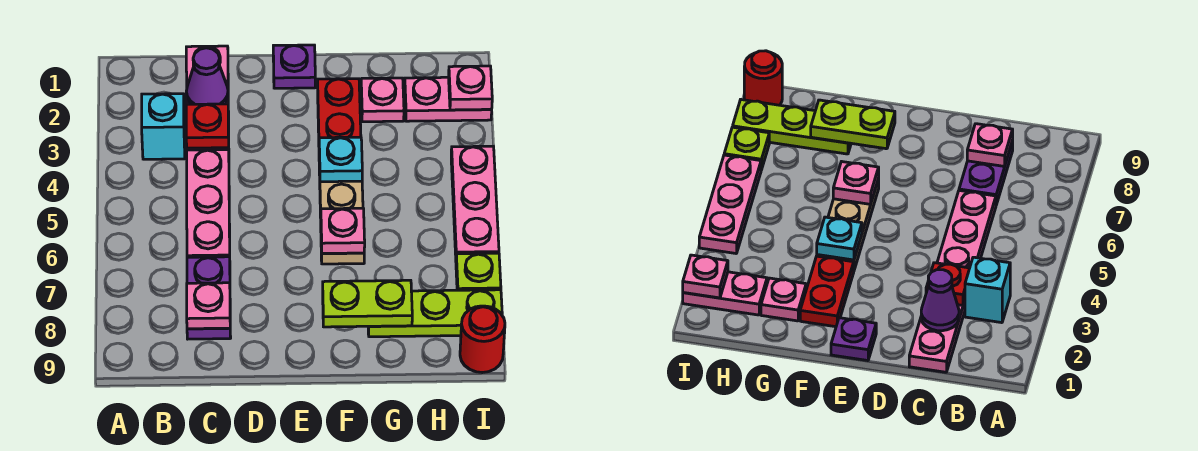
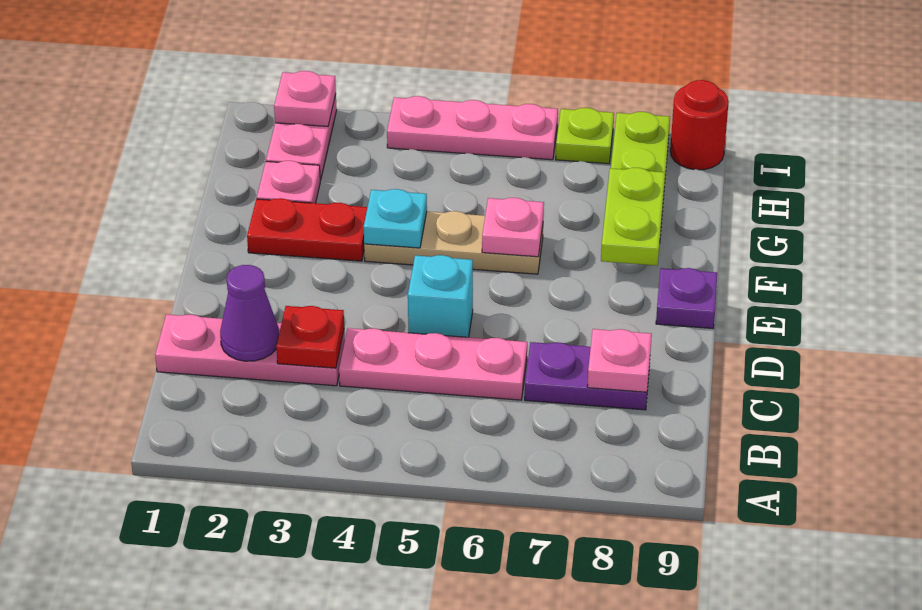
cyan brick B3 level 1 -> cyan brick D5 level 1
purple plate E1 level 1 -> purple plate E9 level 1

